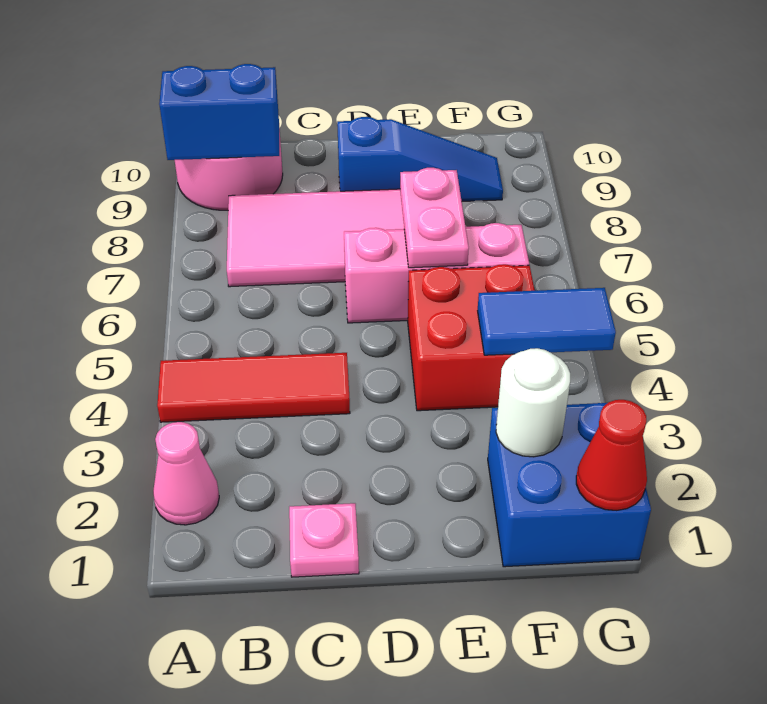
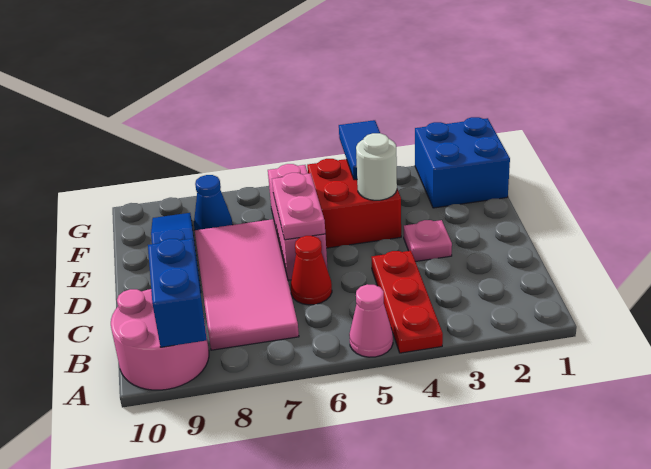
pink cone A2 level 1 -> pink cone A5 level 1
red tile A4:C4 level 1 -> red plate A4:C4 level 1
pink plate C1 level 1 -> pink plate D3 level 1
pink plate E6:E7 level 2 -> pink plate D6:E6 level 2
white round brick F2 level 2 -> white round brick E4 level 2
none -> blue cone F8 level 1
red cone G1 level 2 -> red cone C6 level 1

